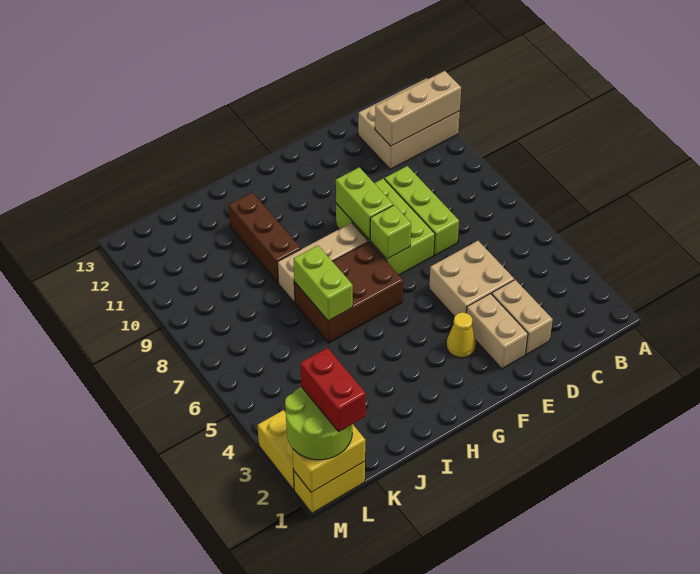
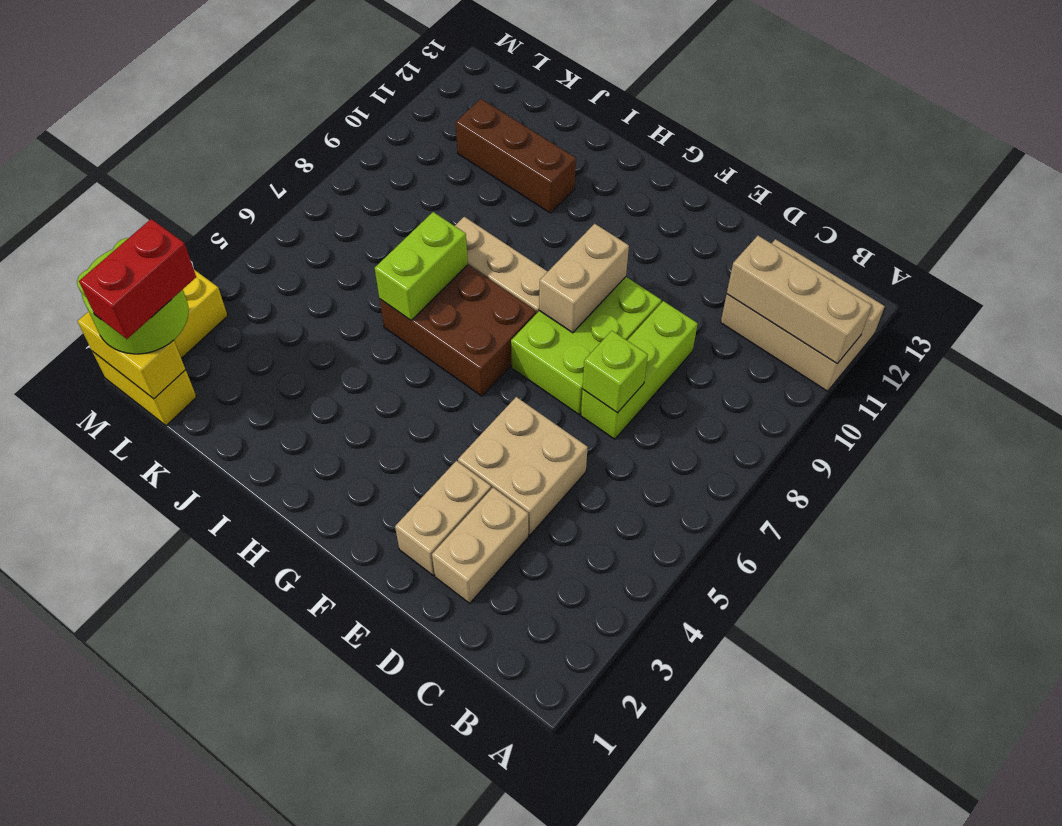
yellow cone F3 level 1 -> none
lime brick F7 level 2 -> lime brick D7 level 2
lime brick F8:F9 level 2 -> tan brick F8:F9 level 2
brown brick I9:I11 level 1 -> brown brick I11:K11 level 1

